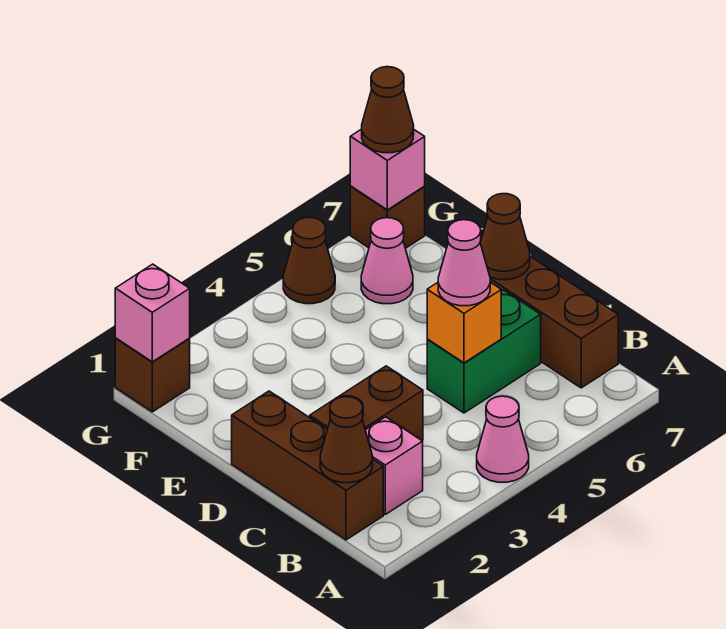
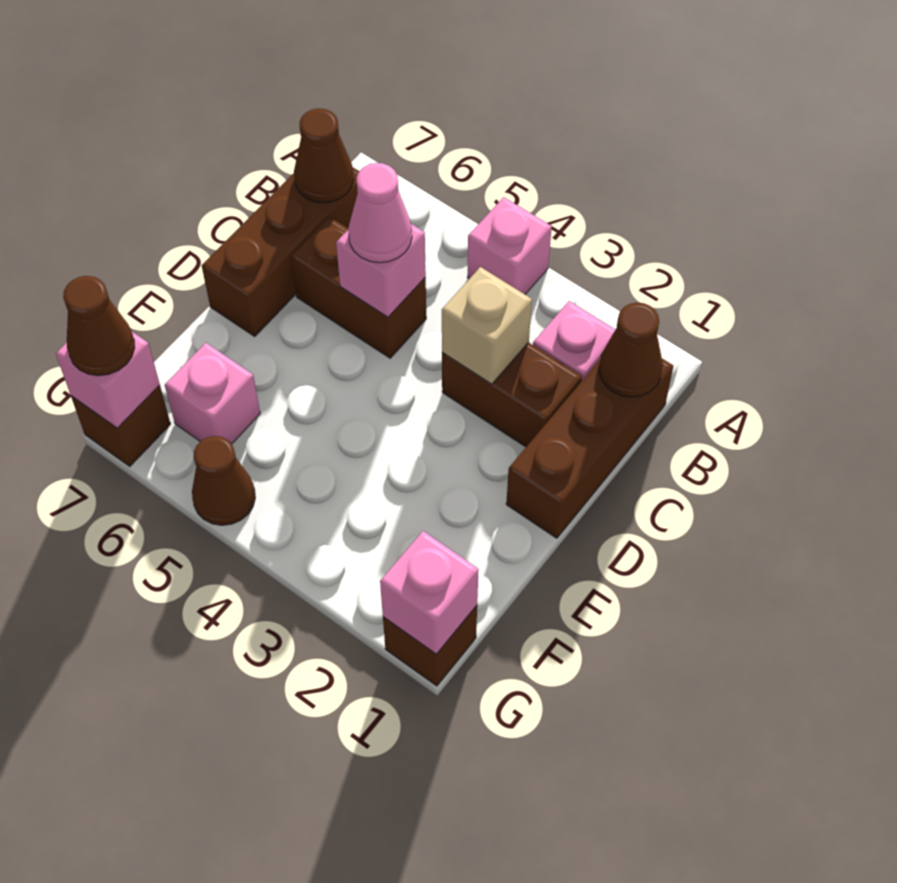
pink cone A4 level 1 -> pink brick A4 level 1
none -> tan brick C3 level 2
green brick C5:C6 level 1 -> brown brick C5:C6 level 1
orange brick C5 level 2 -> pink brick C5 level 2
brown cone D7 level 2 -> brown cone B7 level 2
pink cone F6 level 1 -> pink brick F6 level 1

